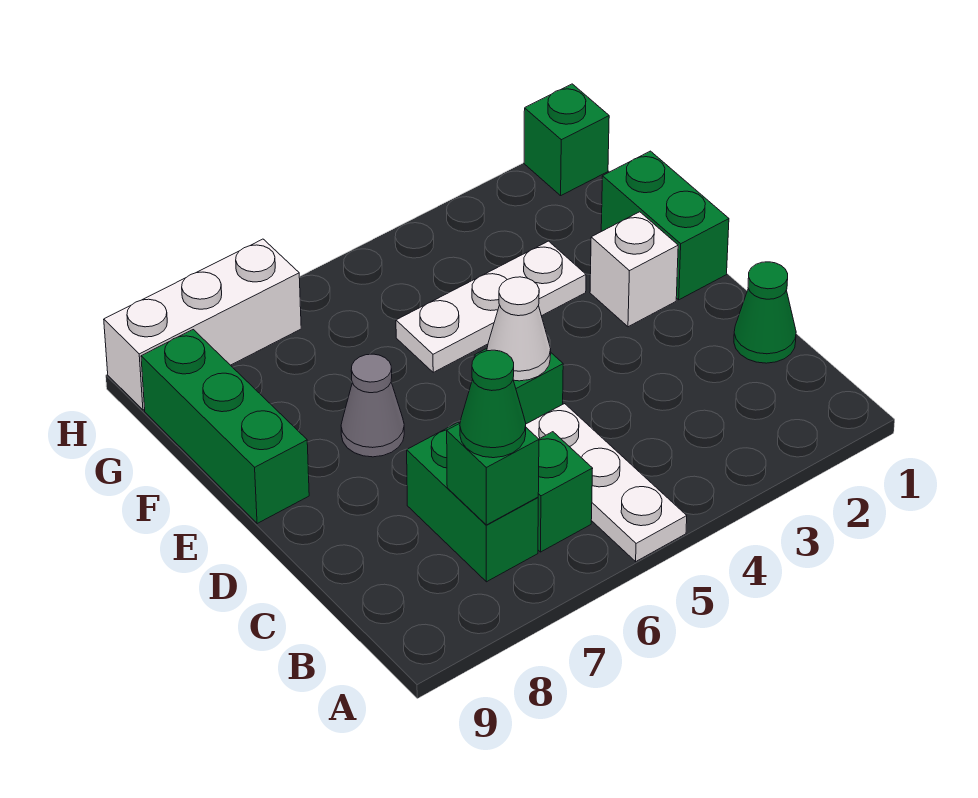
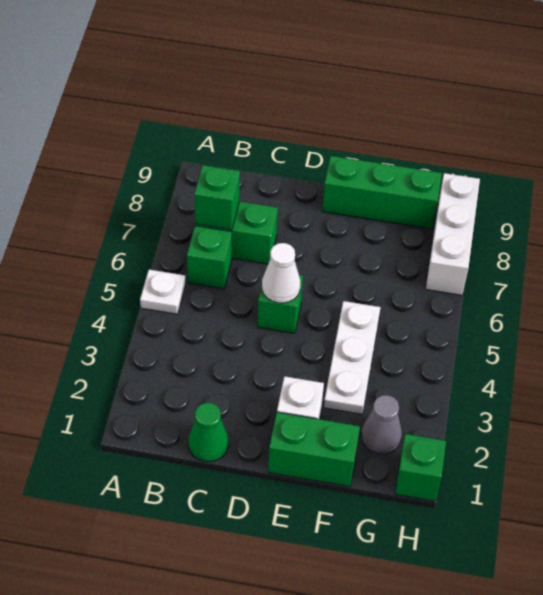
white plate A5:C5 level 1 -> white plate A5 level 1
green cone B7 level 3 -> none
grey cone E7 level 1 -> grey cone G2 level 1

